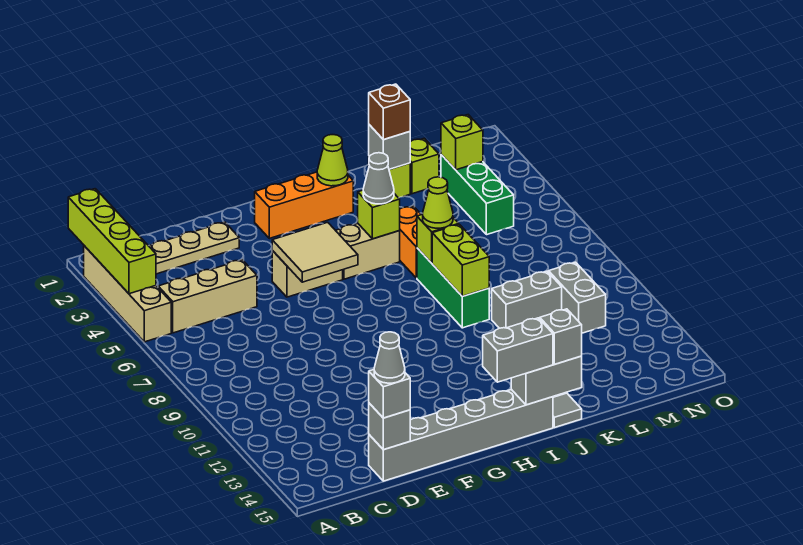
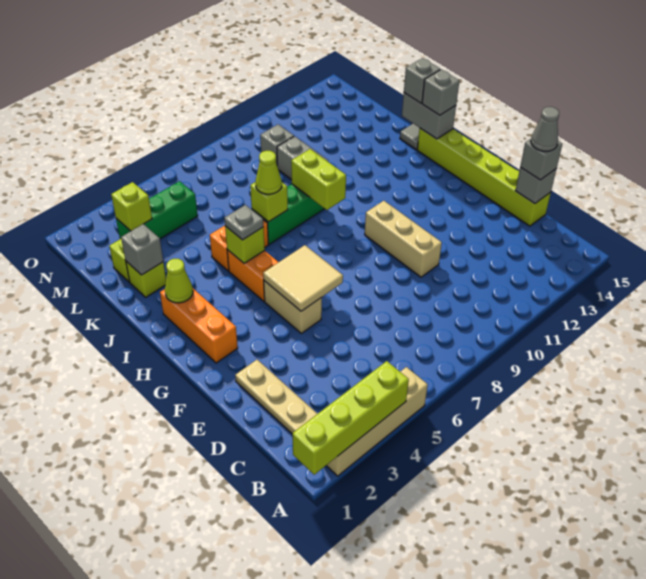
tan brick B5:D5 level 1 -> tan brick E10:G10 level 1
grey brick D15:I15 level 1 -> lime brick D15:I15 level 1
tan brick H5:I5 level 1 -> orange brick H5:I5 level 1
grey brick H15:I15 level 3 -> grey brick I15 level 3
grey cone I5 level 3 -> grey plate I5 level 3
lime brick J8:J9 level 2 -> lime brick I9:J9 level 2
brown brick K2 level 3 -> none
grey brick M10:M11 level 1 -> grey brick M10 level 1

